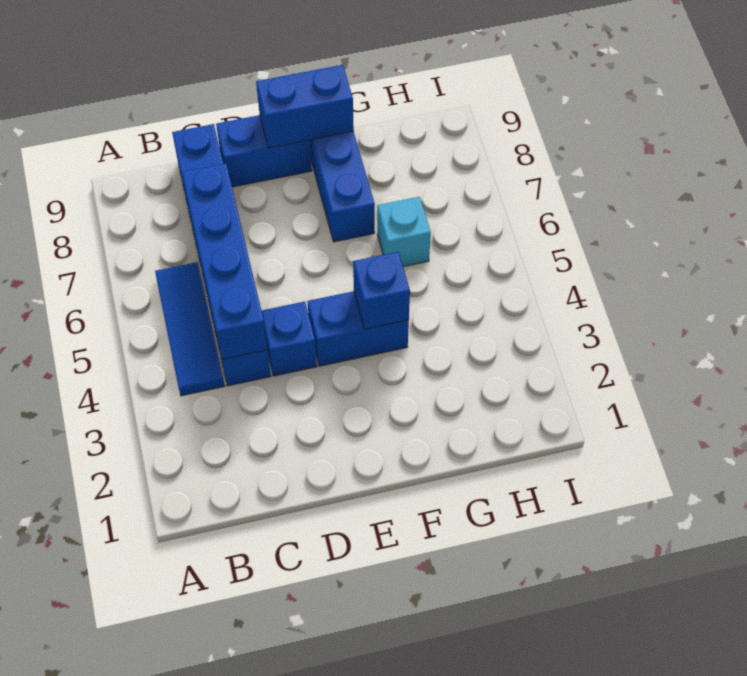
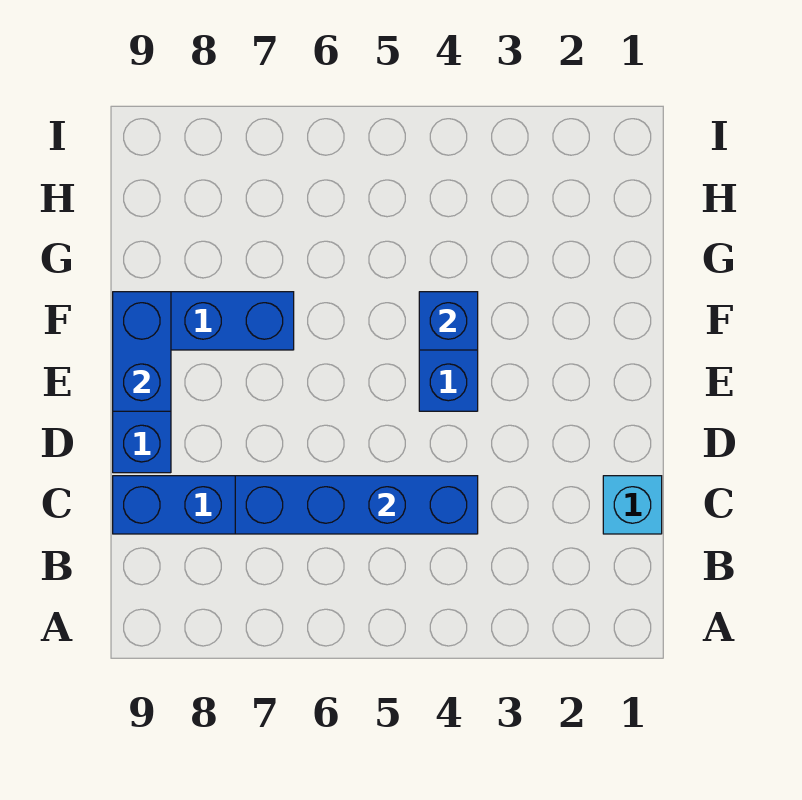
blue tile B4:B6 level 1 -> none
blue brick D4 level 1 -> none
cyan brick G6 level 1 -> cyan brick C1 level 1

